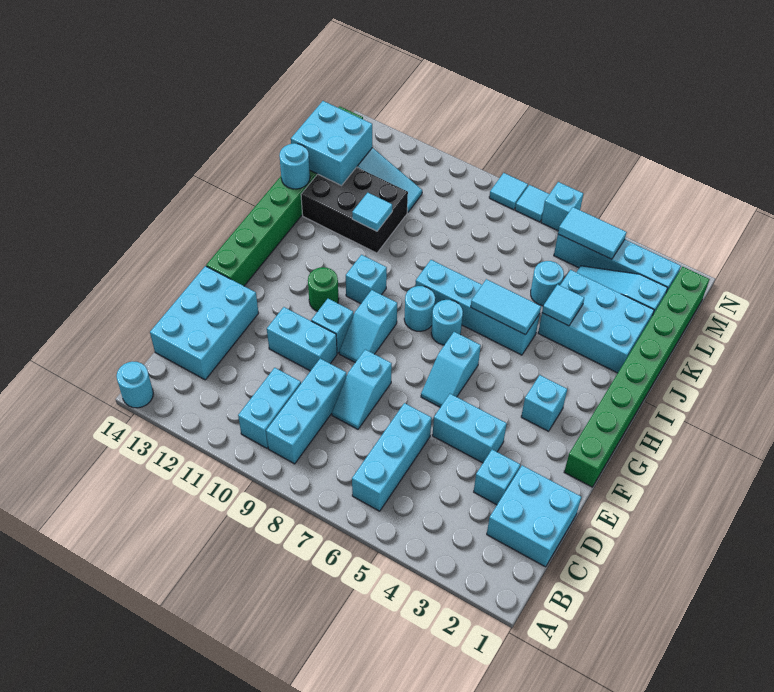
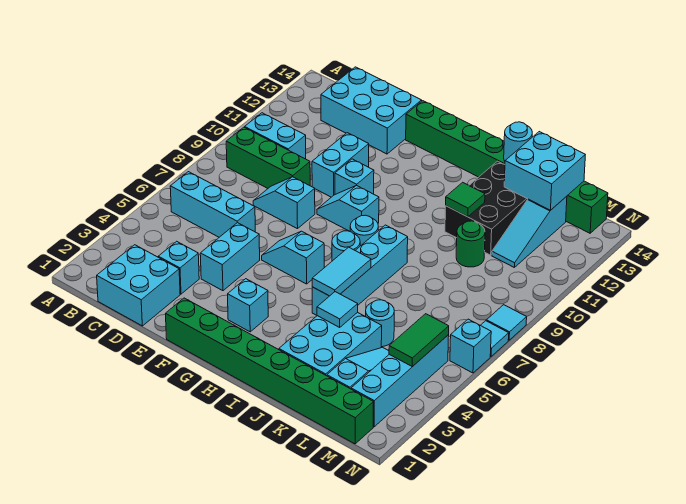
cyan round brick A14 level 1 -> none
cyan brick B9:D9 level 1 -> green brick B9:D9 level 1
green round brick G11 level 1 -> green round brick K10 level 1
cyan brick H10 level 1 -> none
cyan tile J11 level 2 -> green tile J11 level 2
cyan tile M4:M5 level 2 -> green tile M4:M5 level 2

